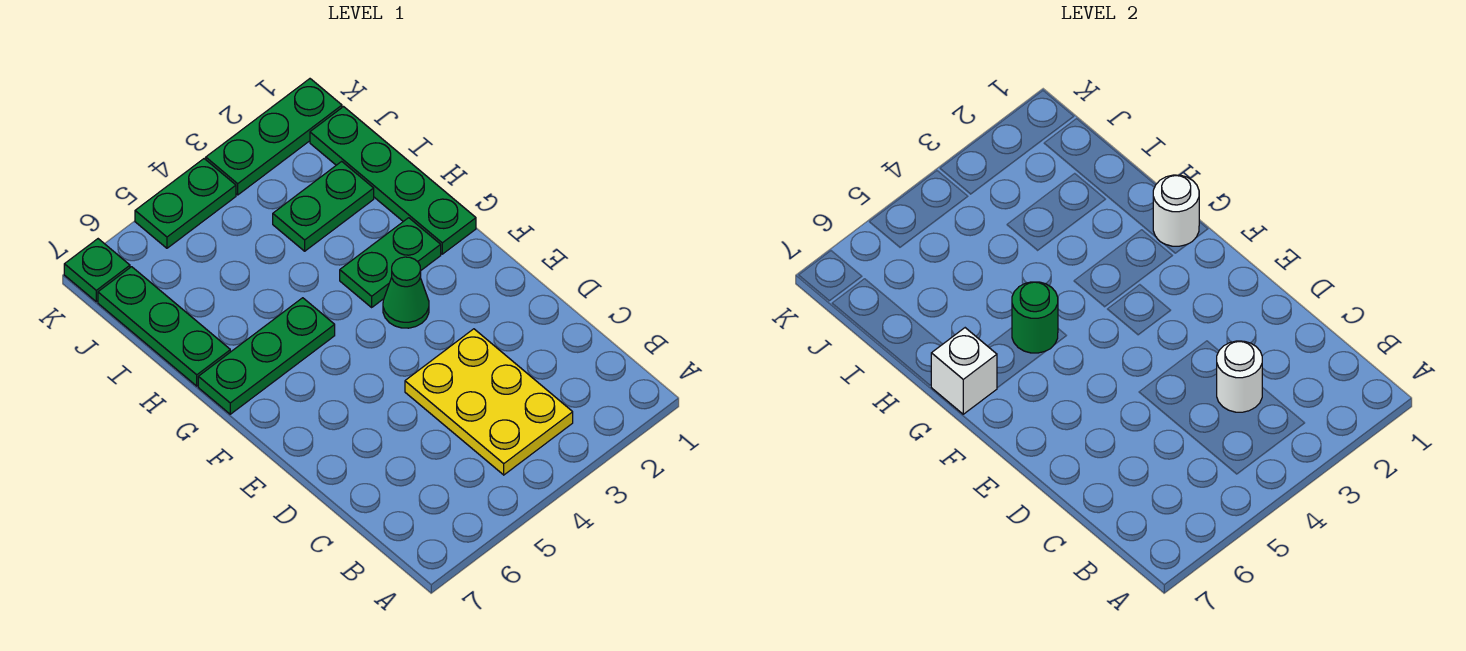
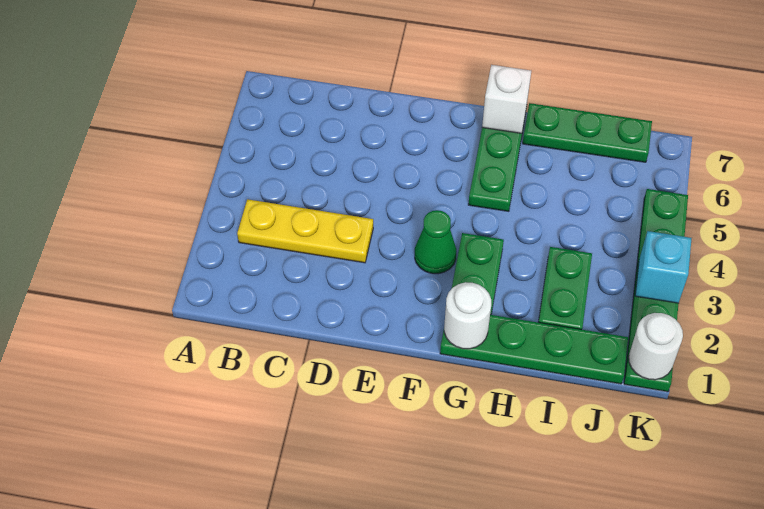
yellow plate B3:D4 level 1 -> yellow plate B3:D3 level 1
white round brick C3 level 2 -> white round brick K1 level 2
green round brick G5 level 2 -> none
none -> cyan brick K3 level 2
green plate K7 level 1 -> none

